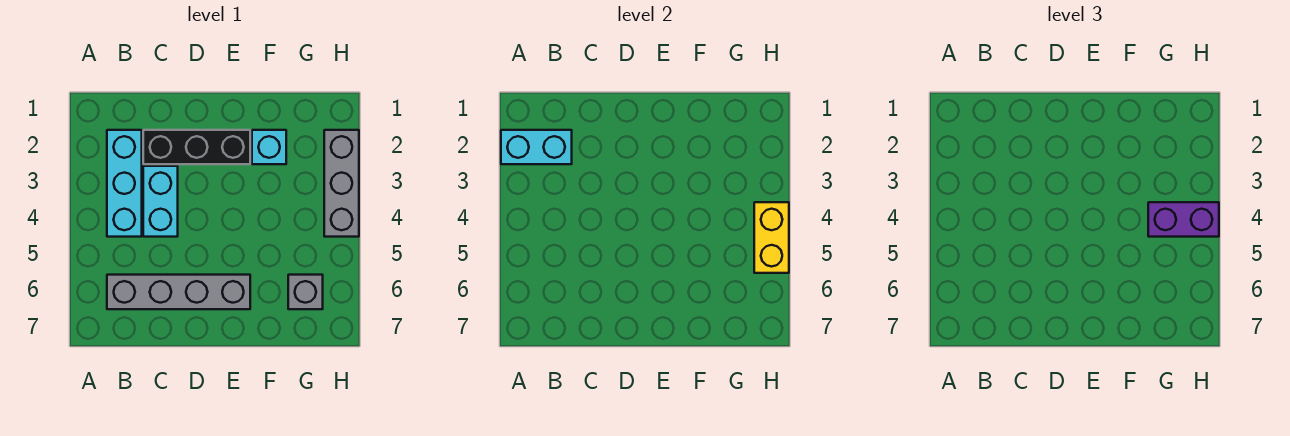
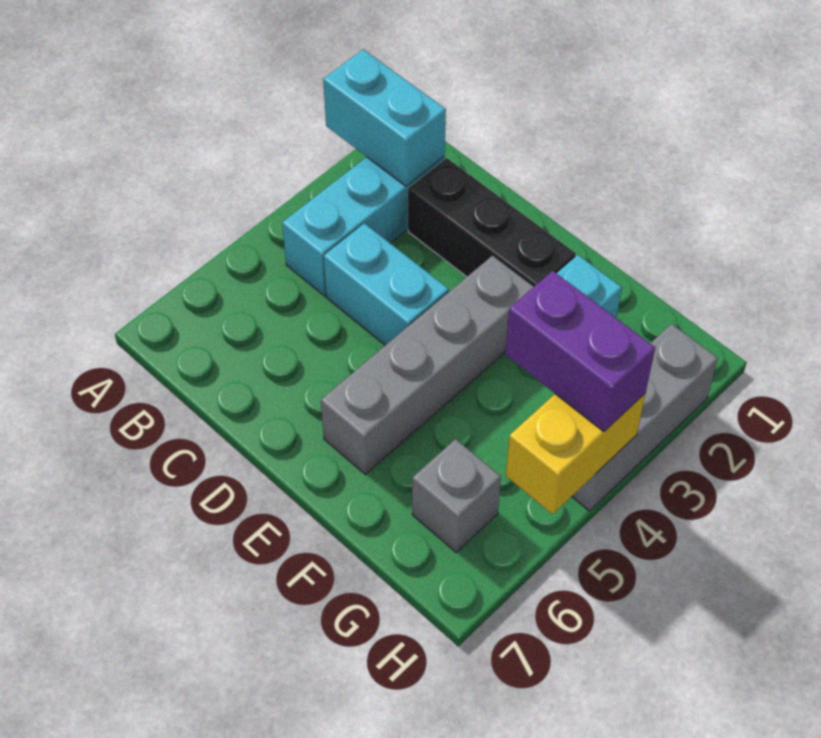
grey brick B6:E6 level 1 -> grey brick E3:E6 level 1
cyan brick C3:C4 level 1 -> cyan brick C4:D4 level 1

